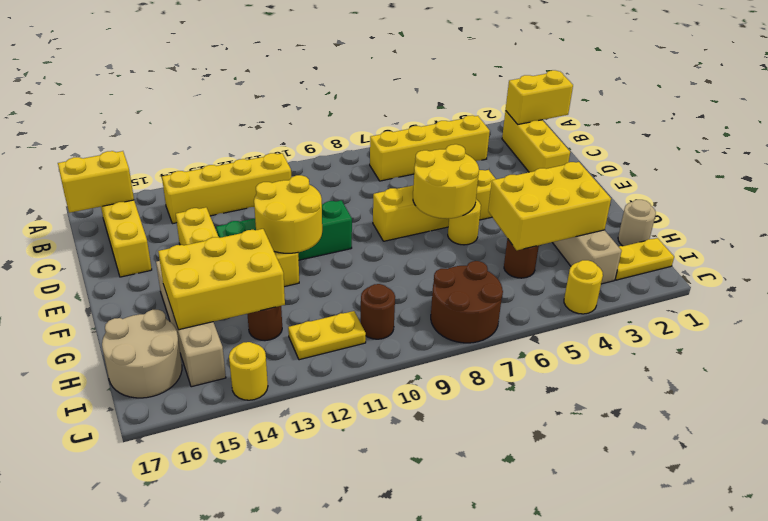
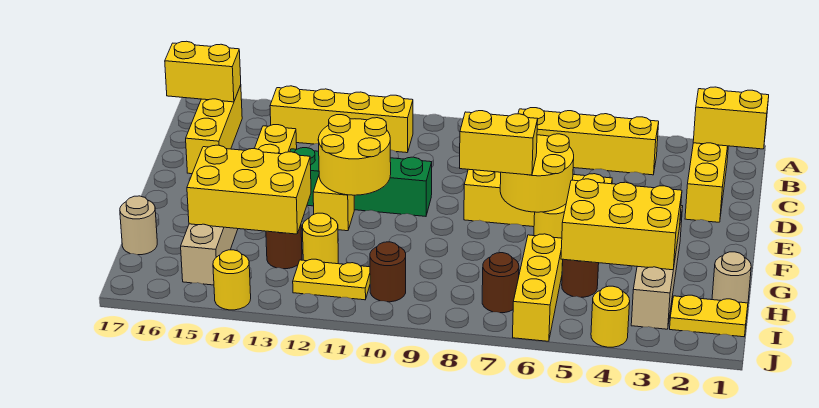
none -> yellow brick F7:F8 level 3
none -> yellow brick H6:J6 level 1
none -> yellow round brick H12 level 1
tan round brick H16:I17 level 1 -> tan round brick H17 level 1
brown round brick I7:J8 level 1 -> brown round brick I7 level 1

